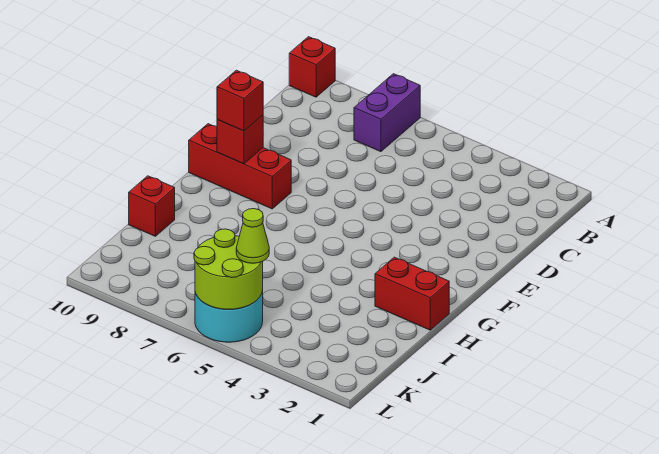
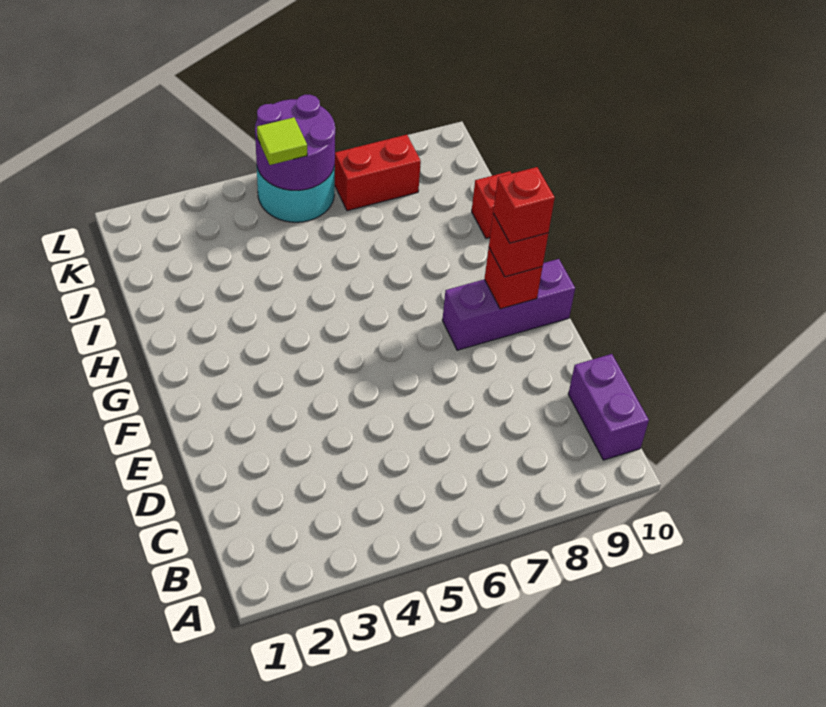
purple brick A7:B7 level 1 -> purple brick B10:C10 level 1
red brick A10 level 1 -> red brick F9 level 4
red brick F8:F10 level 1 -> purple brick F8:F10 level 1
red brick H1:H2 level 1 -> red brick K7:K8 level 1
lime round brick K5:L6 level 2 -> purple round brick K5:L6 level 2
lime cone K5 level 3 -> lime tile K5 level 3

